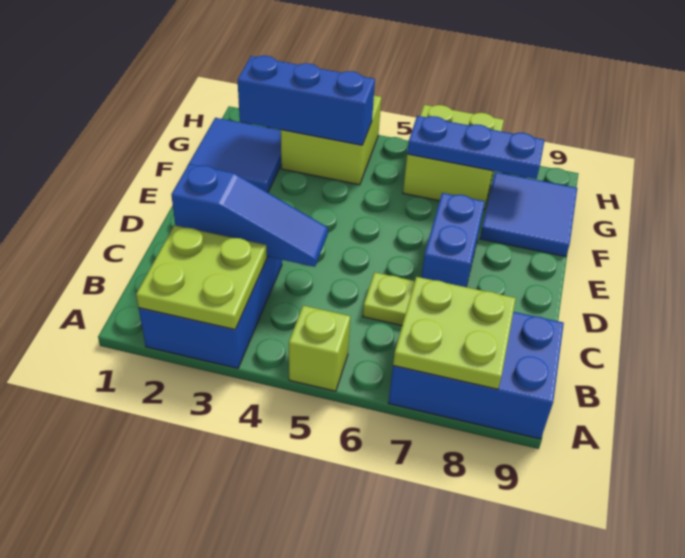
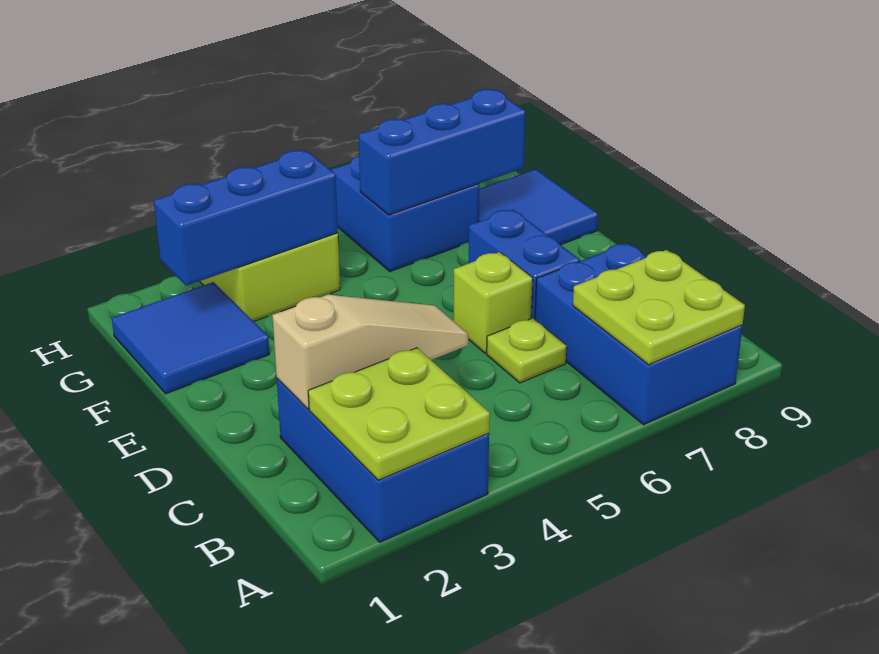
lime brick A5 level 1 -> lime brick D6 level 1
blue brick A7:B9 level 1 -> blue brick A7:C8 level 1
blue slope C2:C4 level 2 top 2 -> tan slope C2:C4 level 2 top 2
lime brick G6:H7 level 1 -> blue brick G6:H7 level 1
blue plate G6:G8 level 2 -> blue brick G6:G8 level 2

